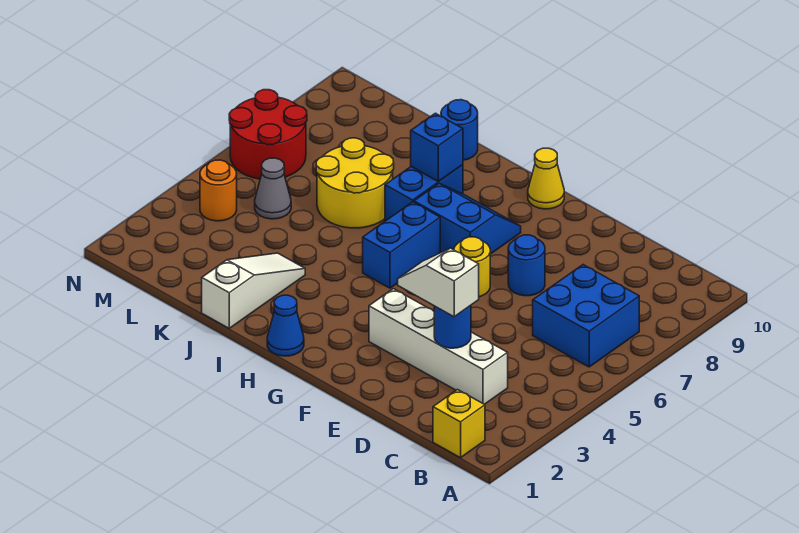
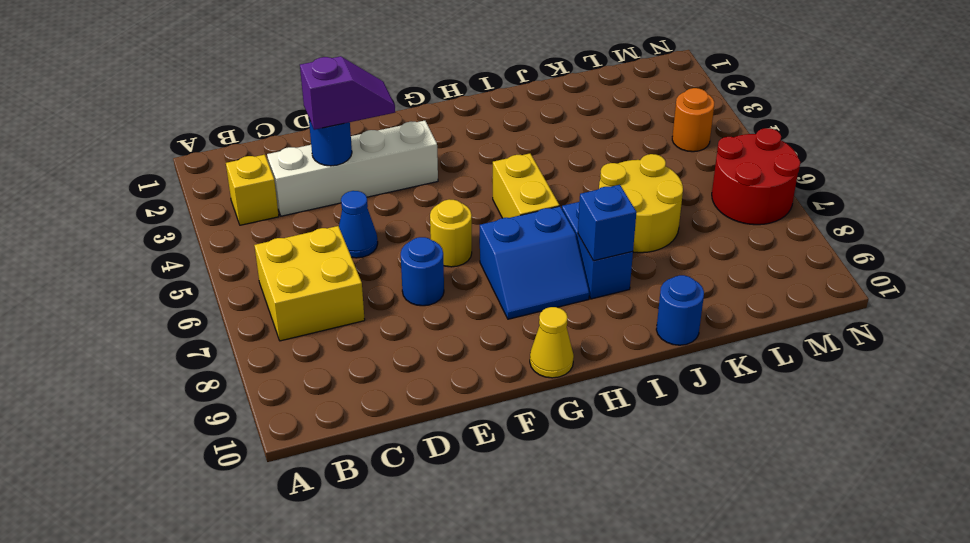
yellow brick B1 level 1 -> yellow brick B3 level 1
blue brick B6:C7 level 1 -> yellow brick B6:C7 level 1
white slope D3:E3 level 3 top D -> purple slope D3:E3 level 3 top D
blue cone H1 level 1 -> blue cone D5 level 1
blue brick H5:H6 level 1 -> yellow brick H5:H6 level 1
white slope J1:J3 level 1 top 1 -> none
grey cone L5 level 1 -> none

